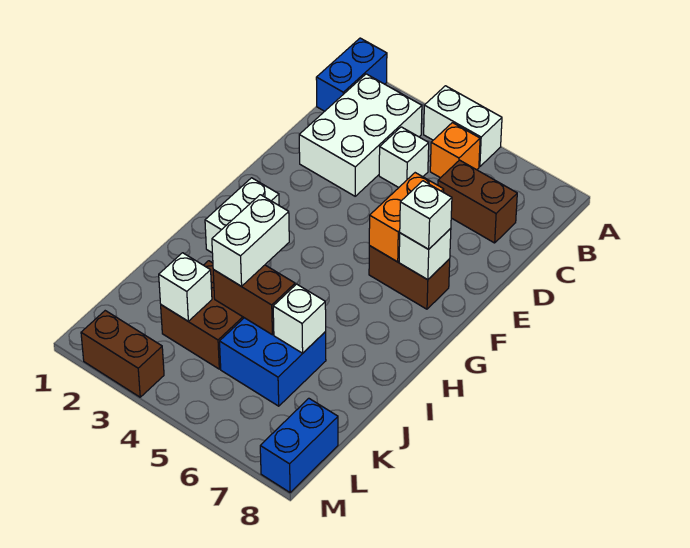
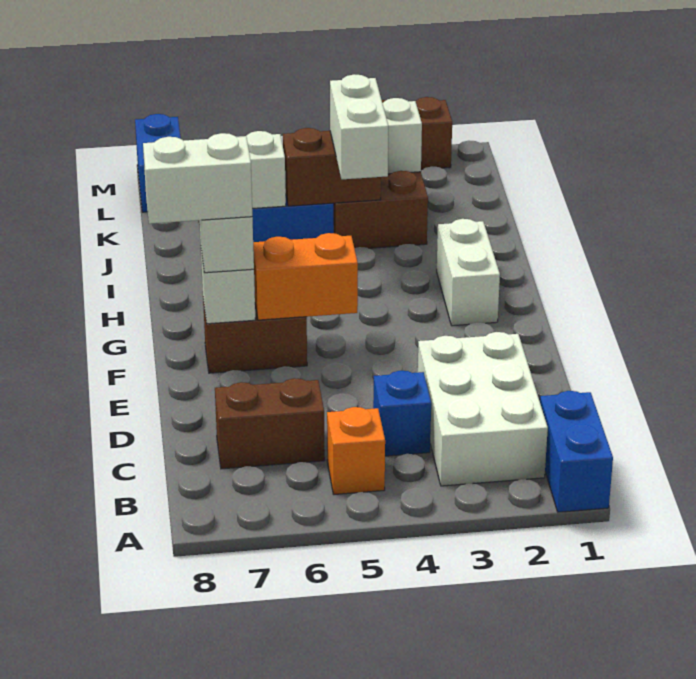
white brick A4:A5 level 1 -> white brick F7:F8 level 4
white brick C4 level 1 -> blue brick C4 level 1
orange brick E6:F6 level 2 -> orange brick F5:F6 level 2

